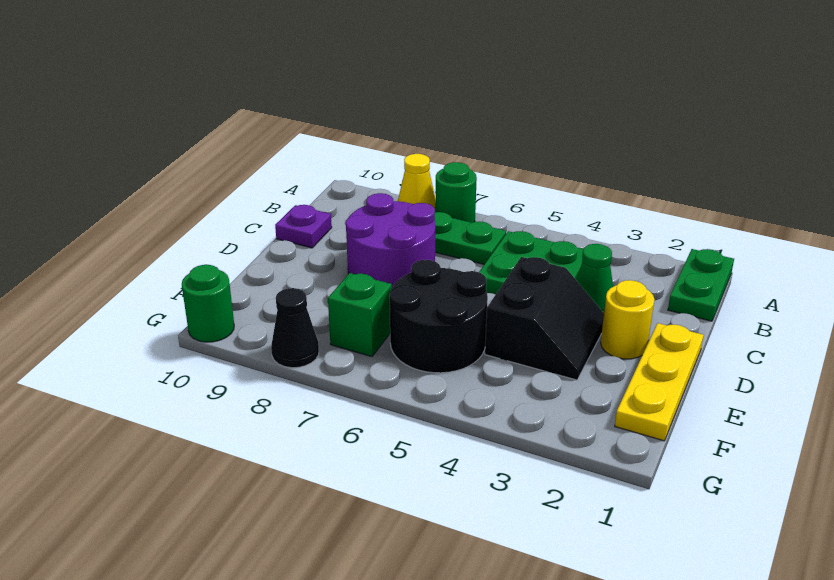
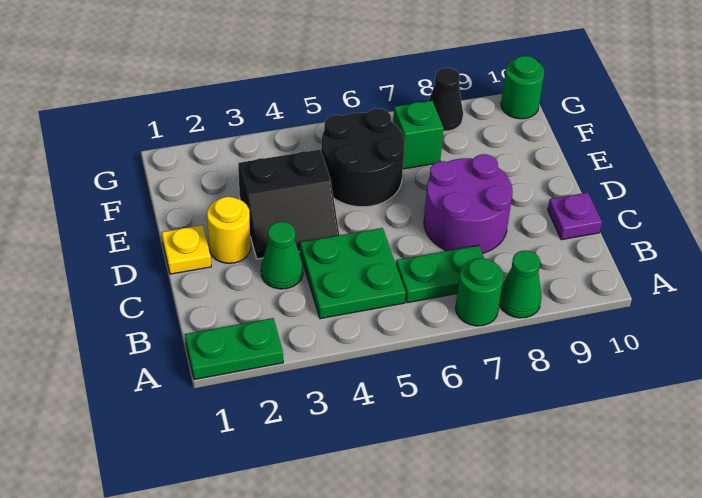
green plate A1:B1 level 1 -> green plate A1:A2 level 1
yellow cone A8 level 1 -> green cone A8 level 1
yellow plate D1:F1 level 1 -> yellow plate D1 level 1
black slope D3:E4 level 1 top 4 -> black slope D3:E4 level 1 top E

